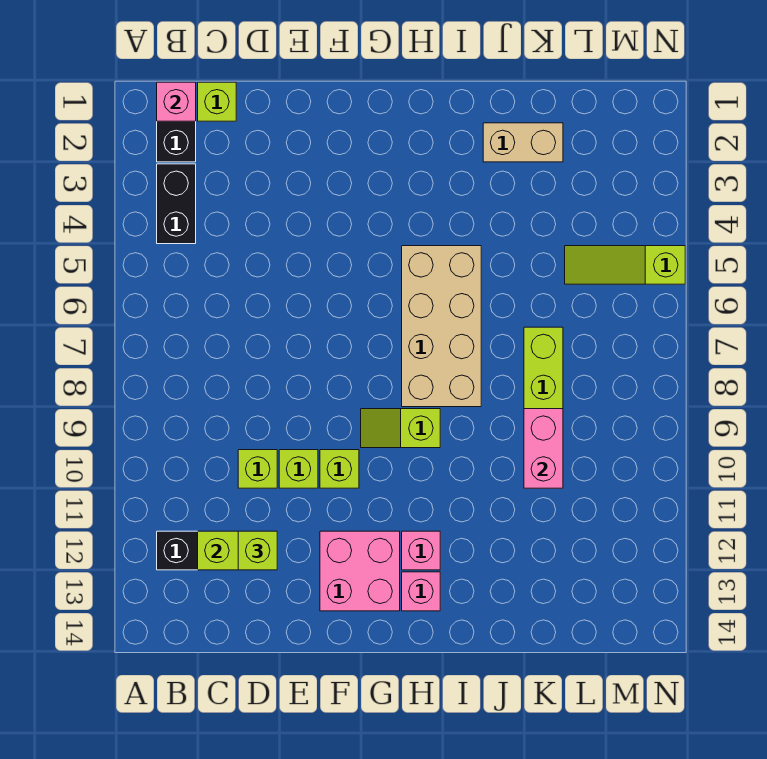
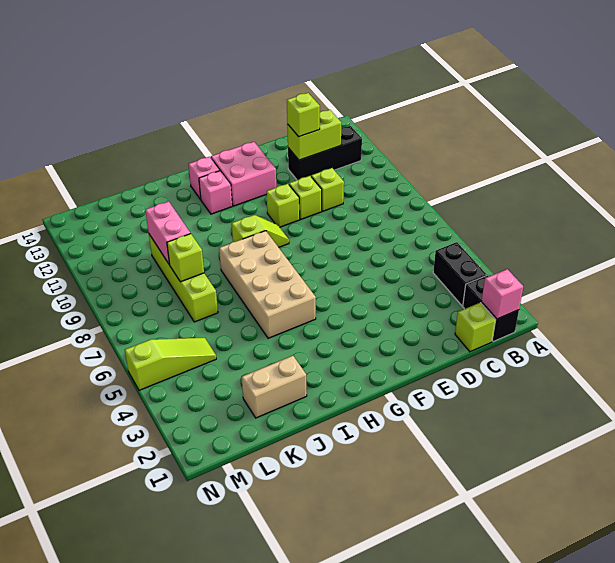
none -> lime brick K8 level 2

